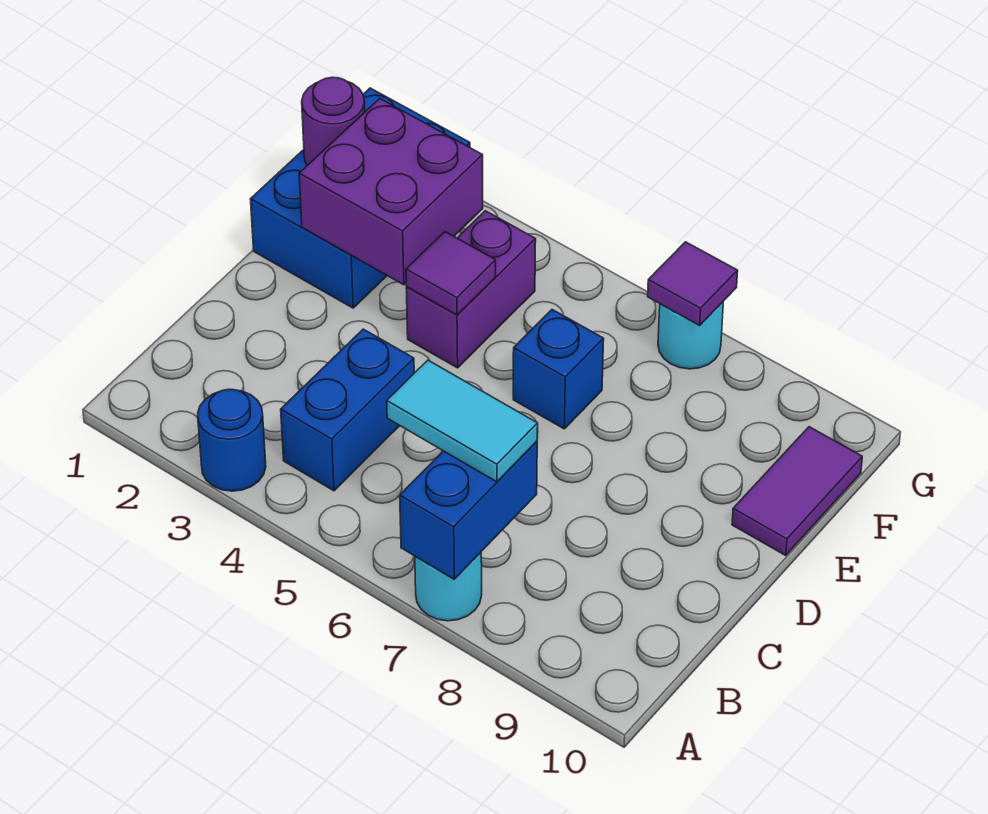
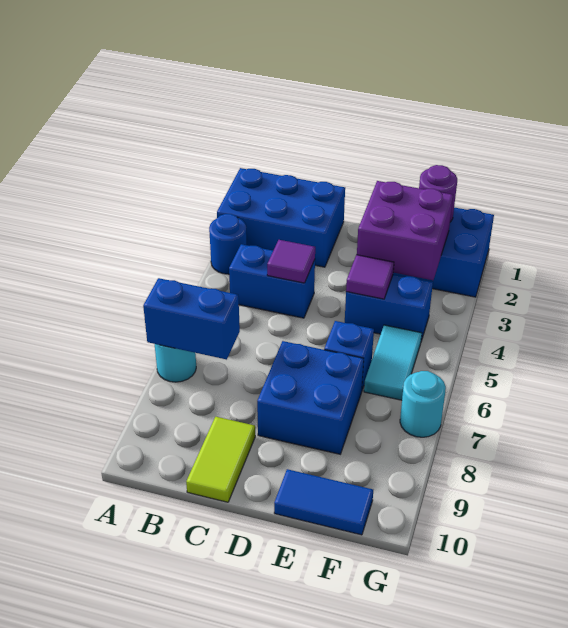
none -> blue brick A1:C2 level 1
cyan tile B6:B7 level 3 -> cyan tile F5:F6 level 1
none -> lime tile C9:C10 level 1
none -> blue brick D7:E8 level 1
purple brick E4:F4 level 1 -> blue brick E4:F4 level 1
purple tile E10:F10 level 1 -> blue tile E10:F10 level 1
purple tile G7 level 2 -> purple tile C4 level 2

